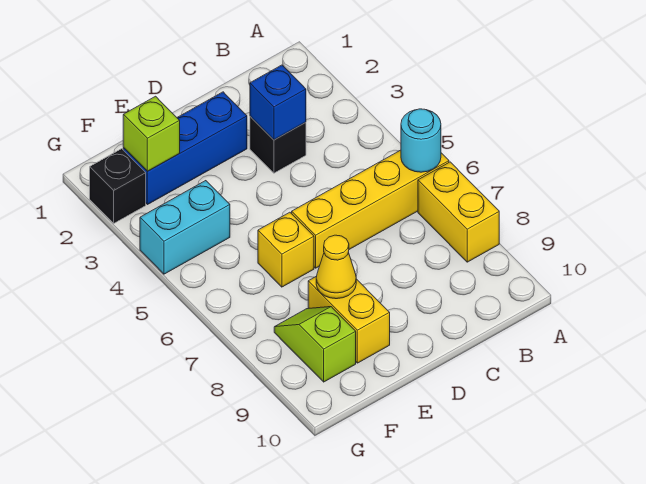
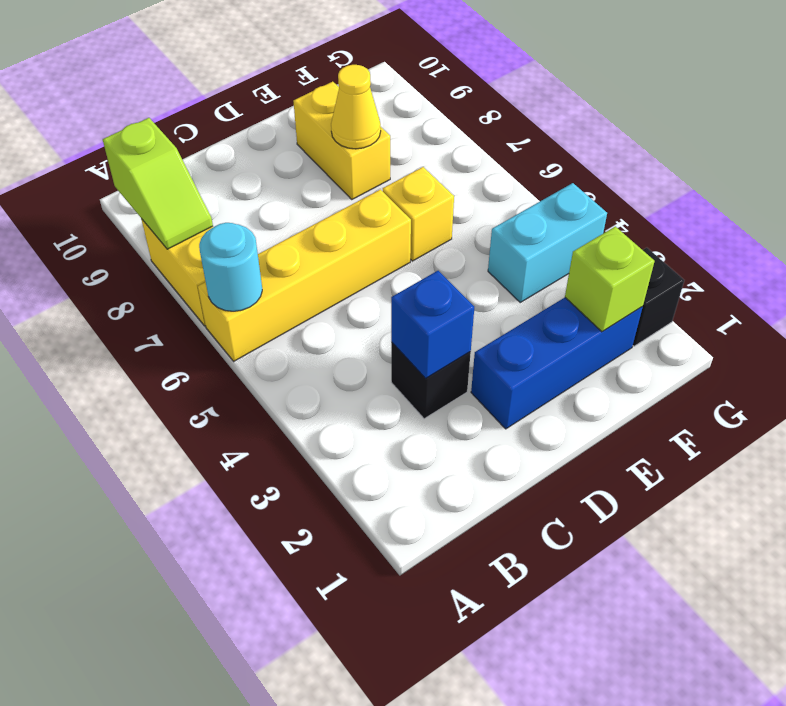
lime slope F8:F9 level 1 top 9 -> lime slope A8:A9 level 2 top 9

